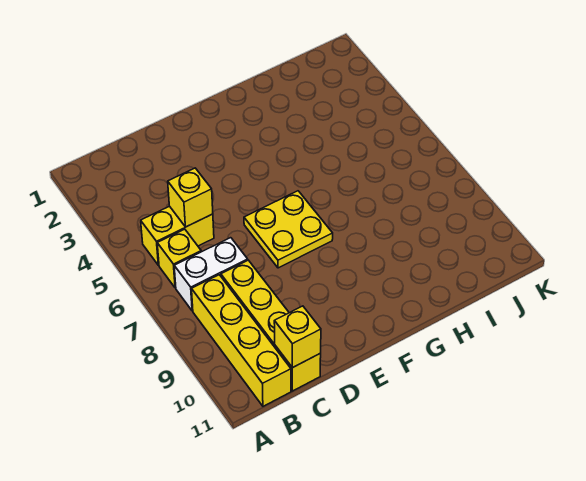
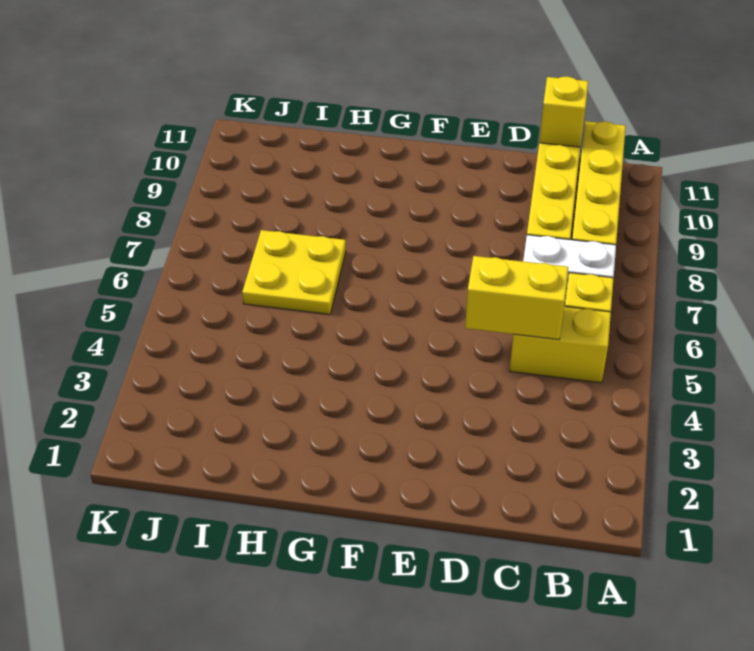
yellow brick C5 level 2 -> yellow brick C5:D5 level 2
yellow plate E6:F7 level 1 -> yellow plate H6:I7 level 1

